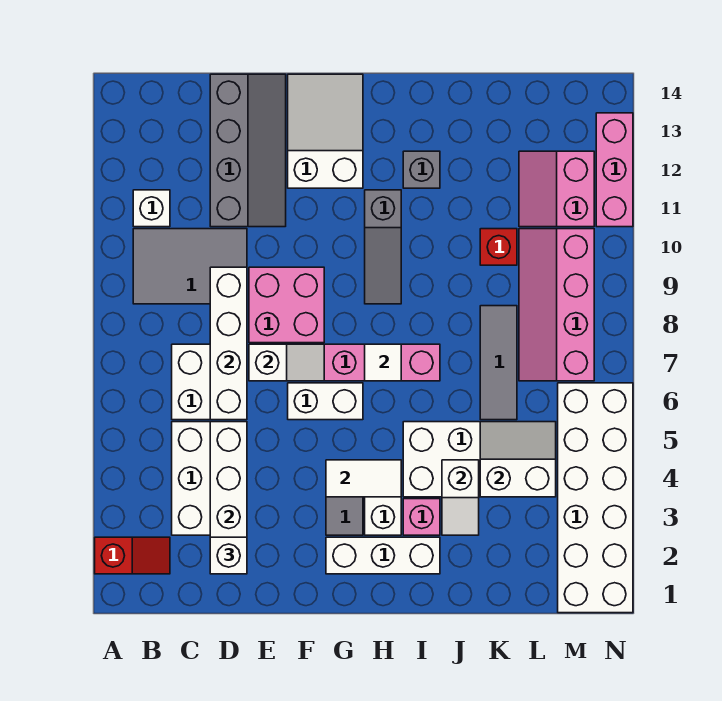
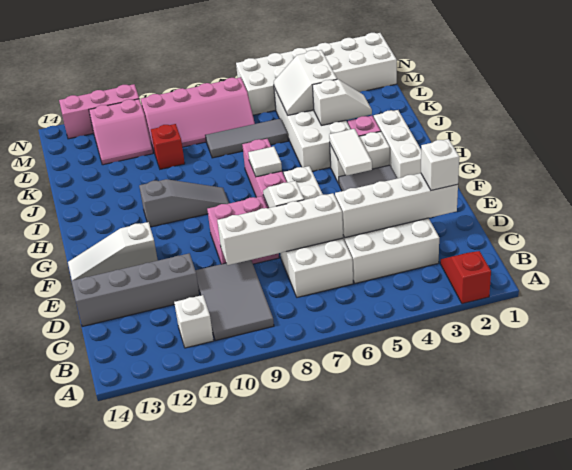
white slope F12:G14 level 1 top 12 -> white slope F12:F14 level 1 top 12
grey brick I12 level 1 -> none

